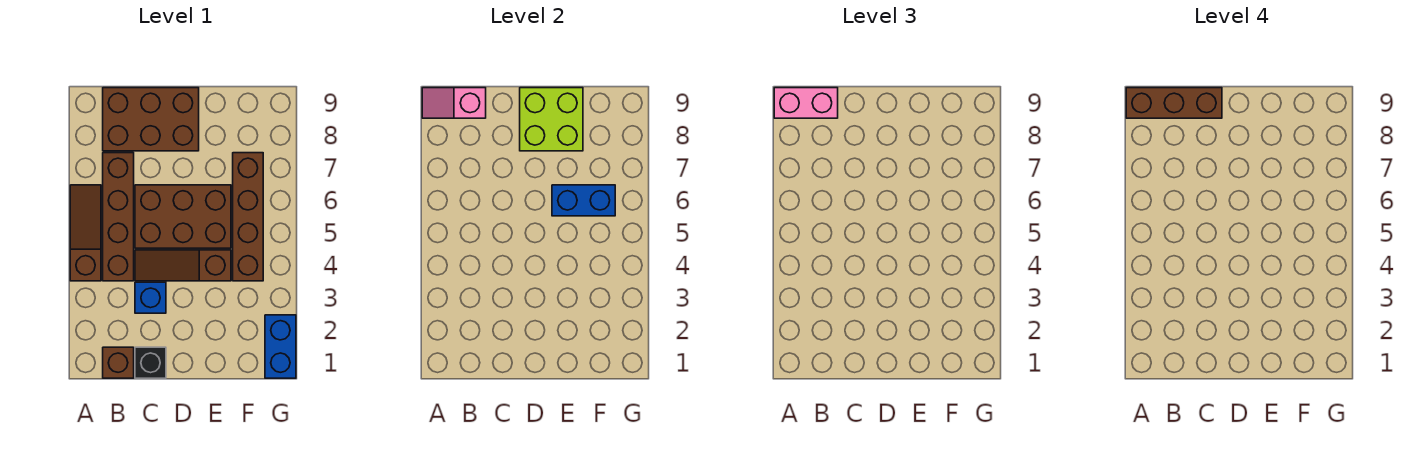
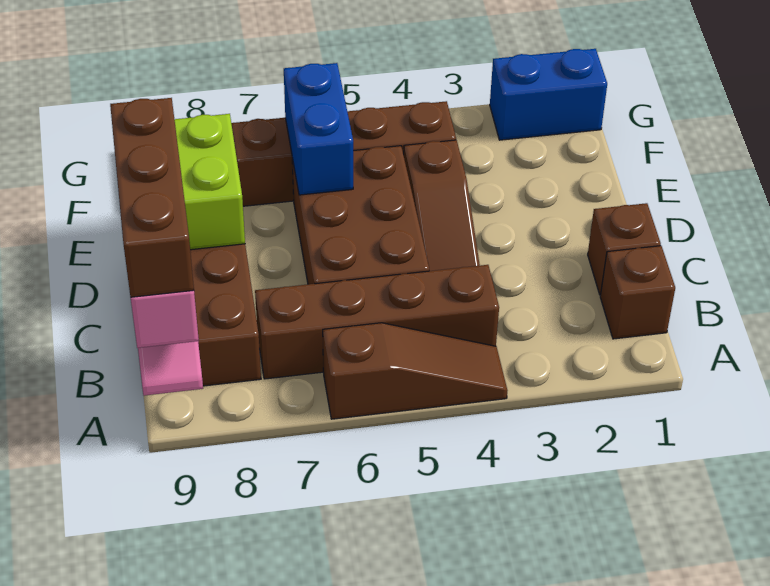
brown slope A4:A6 level 1 top 4 -> brown slope A4:A6 level 1 top 6
black brick C1 level 1 -> brown brick C1 level 1
blue brick C3 level 1 -> none

